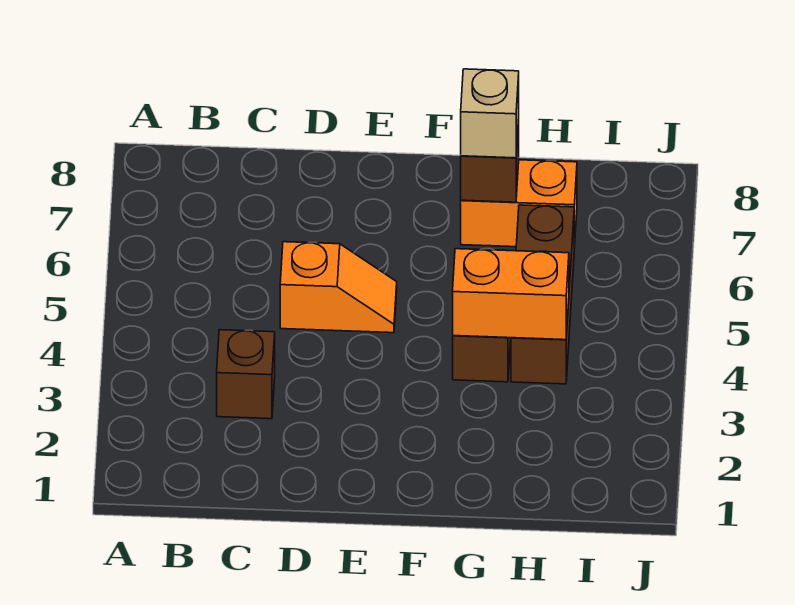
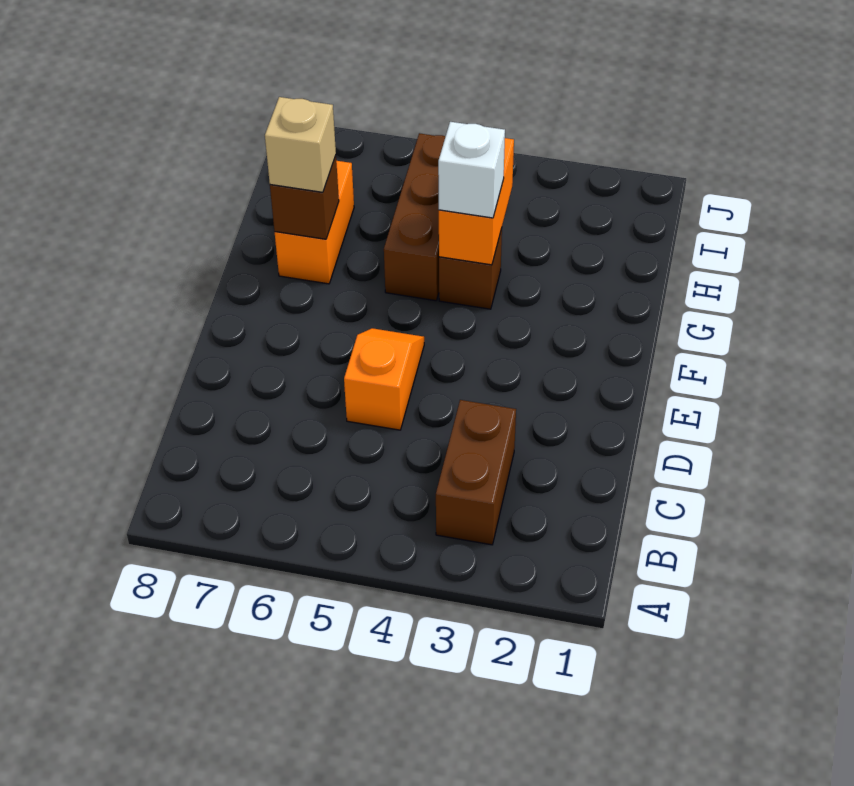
brown brick C3 level 1 -> brown brick B3:C3 level 1
none -> white brick G4 level 3
brown brick H4:H6 level 1 -> brown brick G5:I5 level 1

